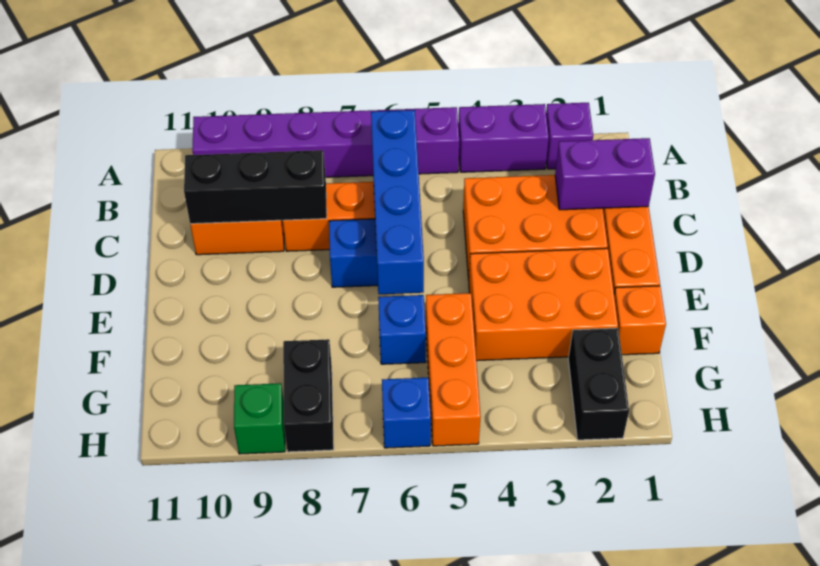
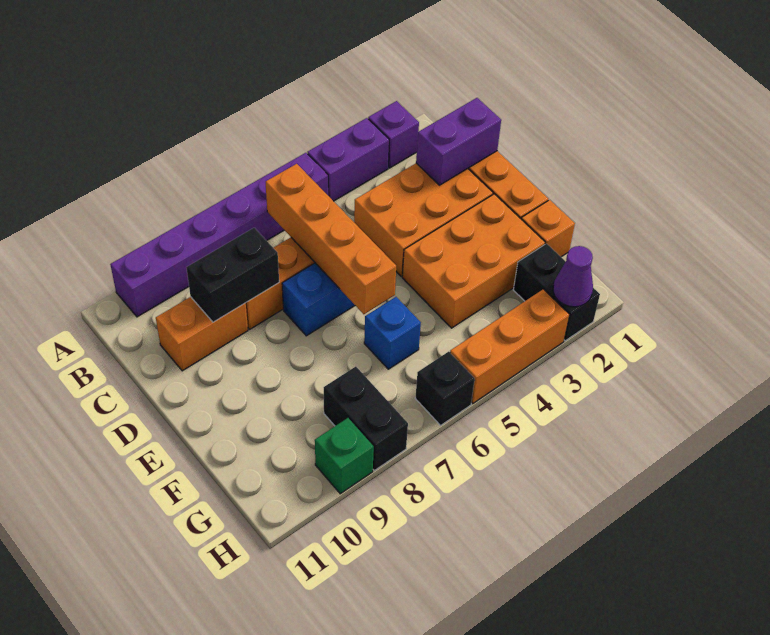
blue brick B6:E6 level 2 -> orange brick B6:E6 level 2
black brick C8:C10 level 2 -> black brick C8:C9 level 2
orange brick F5:H5 level 1 -> orange brick H3:H5 level 1
none -> purple cone H2 level 2
blue brick H6 level 1 -> black brick H6 level 1

